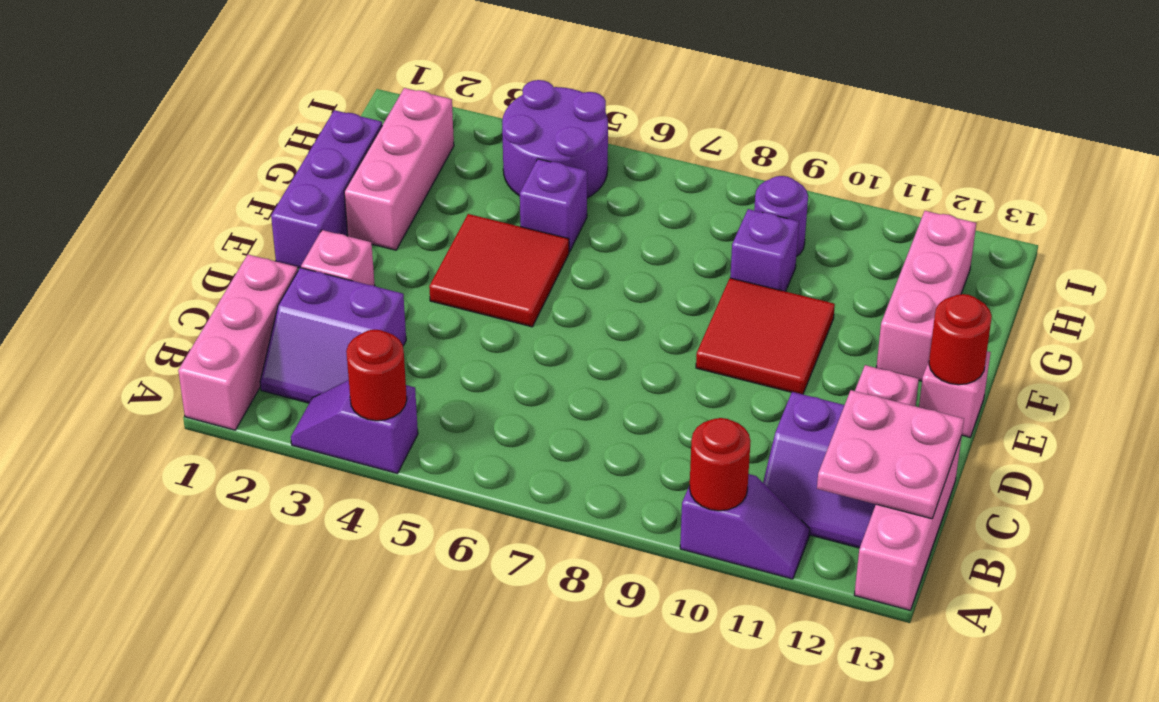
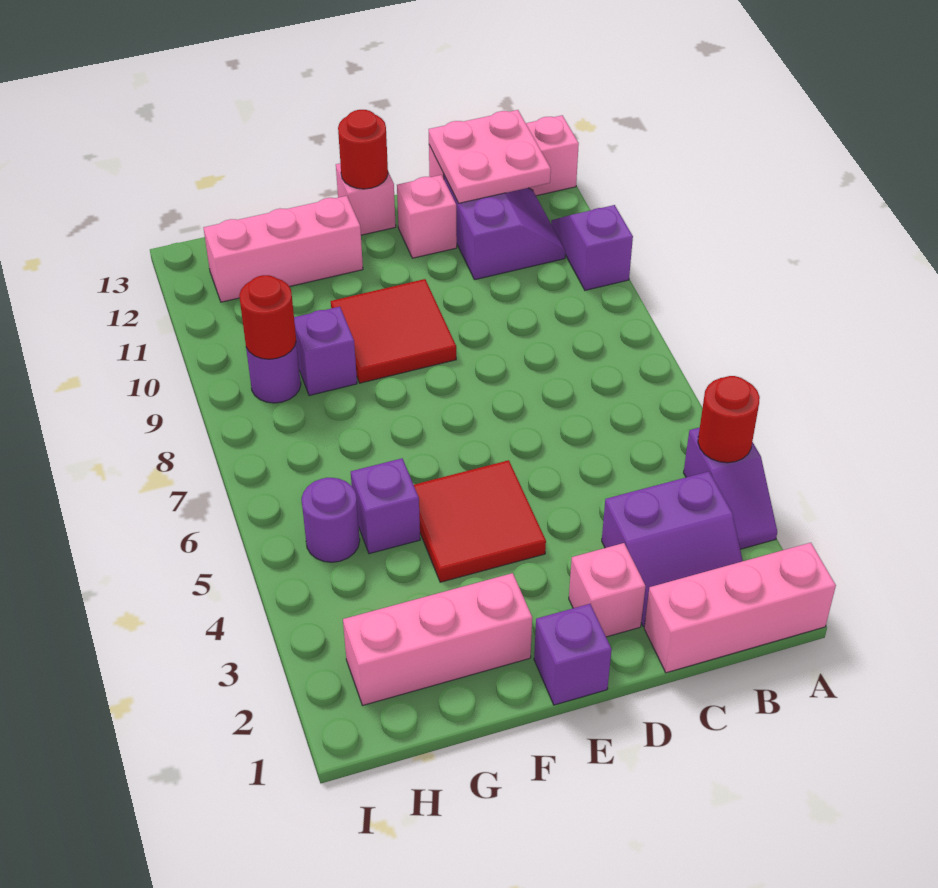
red round brick A10 level 2 -> red round brick H9 level 2
purple slope B2:C3 level 1 top C -> purple slope B2:C3 level 1 top 3
purple brick E1:G1 level 1 -> purple brick E1 level 1
purple round brick H4:I5 level 1 -> purple round brick H5 level 1

